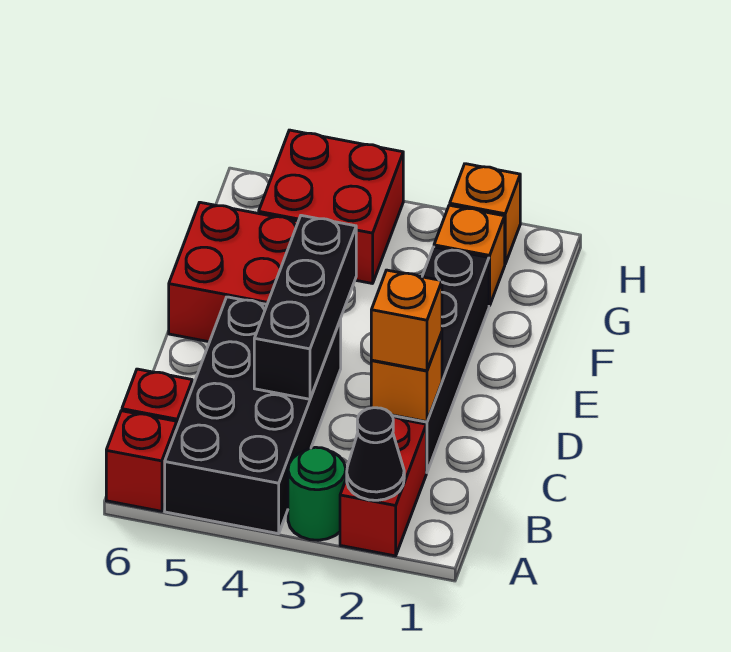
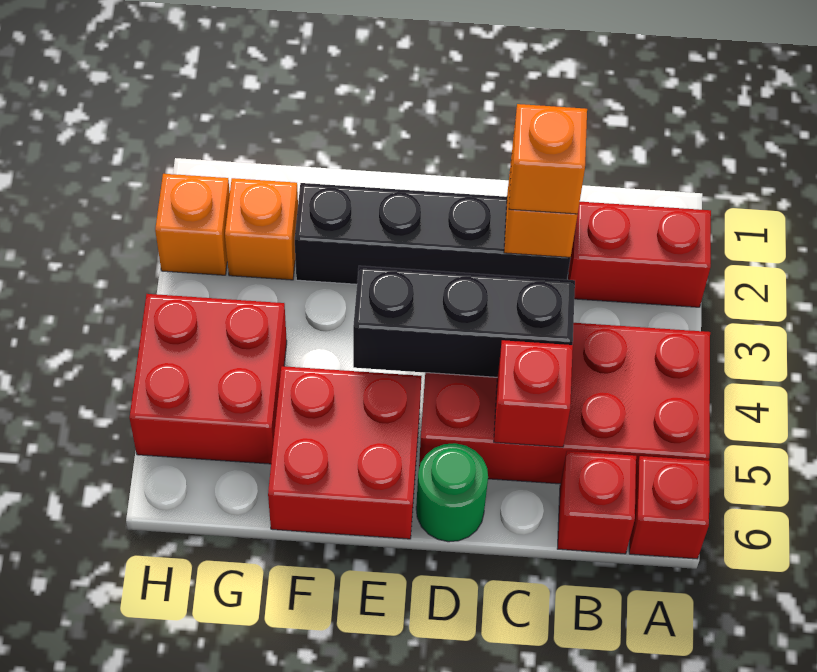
black cone A2 level 2 -> none
green round brick A3 level 1 -> green round brick D6 level 1
black brick A4:D5 level 1 -> red brick A4:D5 level 1
none -> red brick C5 level 2

